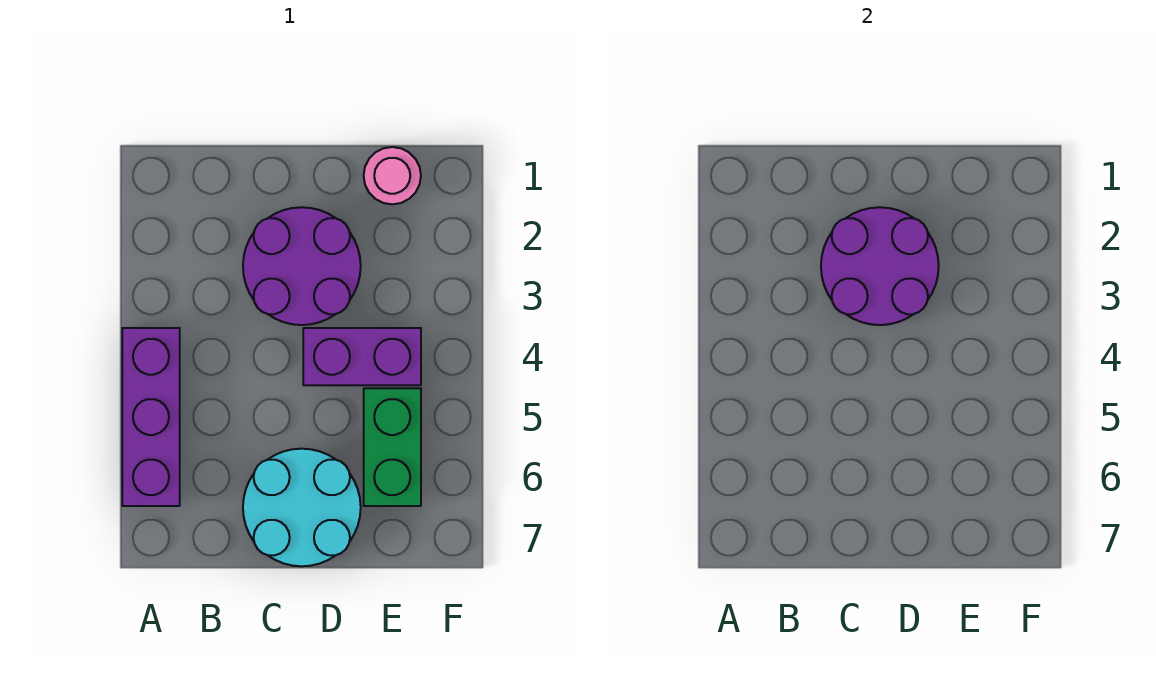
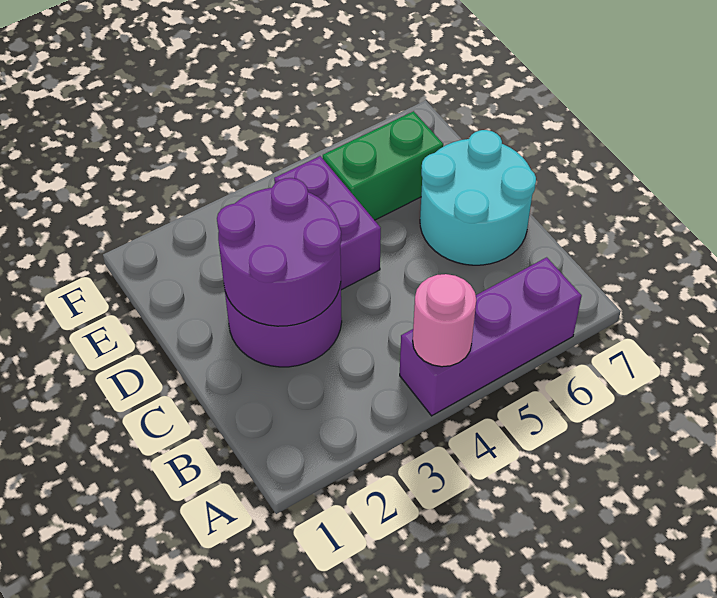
pink round brick E1 level 1 -> pink round brick A4 level 2

